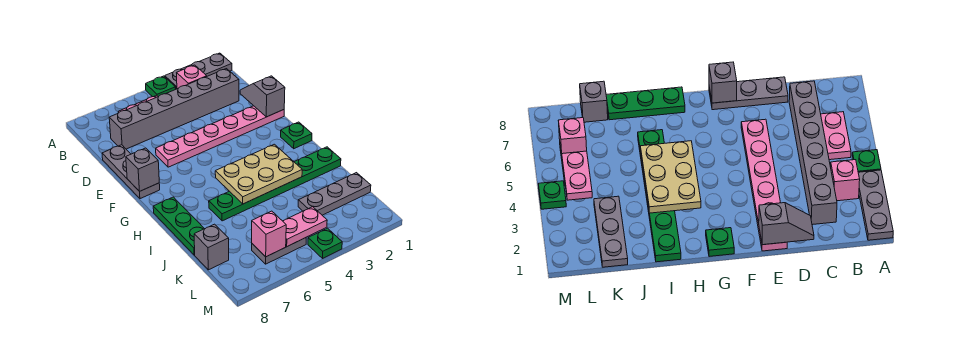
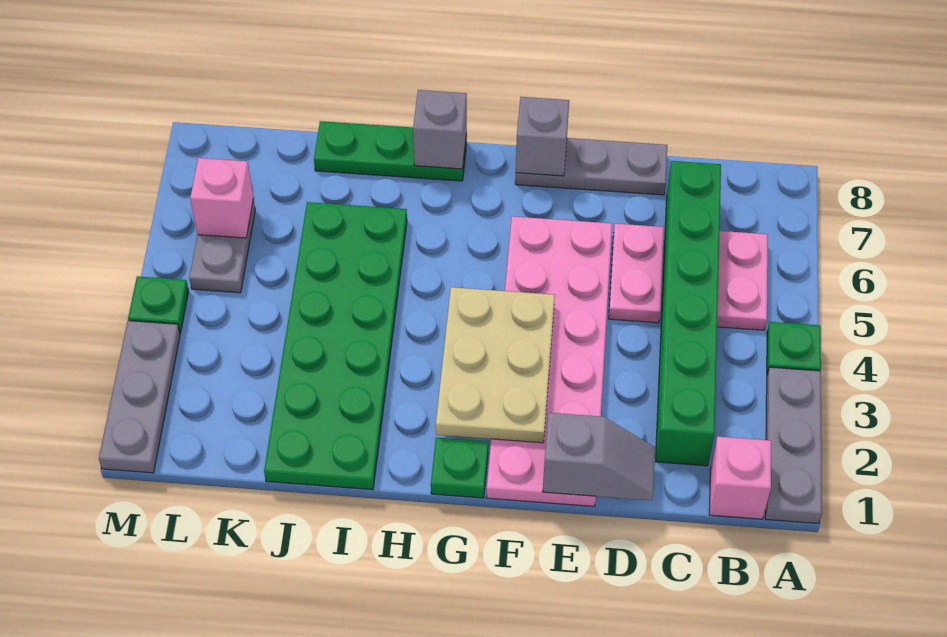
pink brick B3 level 1 -> pink brick B1 level 1
grey brick C2:C7 level 1 -> green brick C2:C7 level 1
pink plate E1:E6 level 1 -> pink plate E1:F6 level 1
tan plate H3:I5 level 2 -> tan plate F2:G4 level 2
green plate I1:I6 level 1 -> green plate I1:J6 level 1
grey plate K1:K3 level 1 -> grey plate M1:M3 level 1
grey brick K8 level 1 -> grey brick H8 level 2
pink plate L4:L5 level 2 -> pink plate D5:D6 level 1

